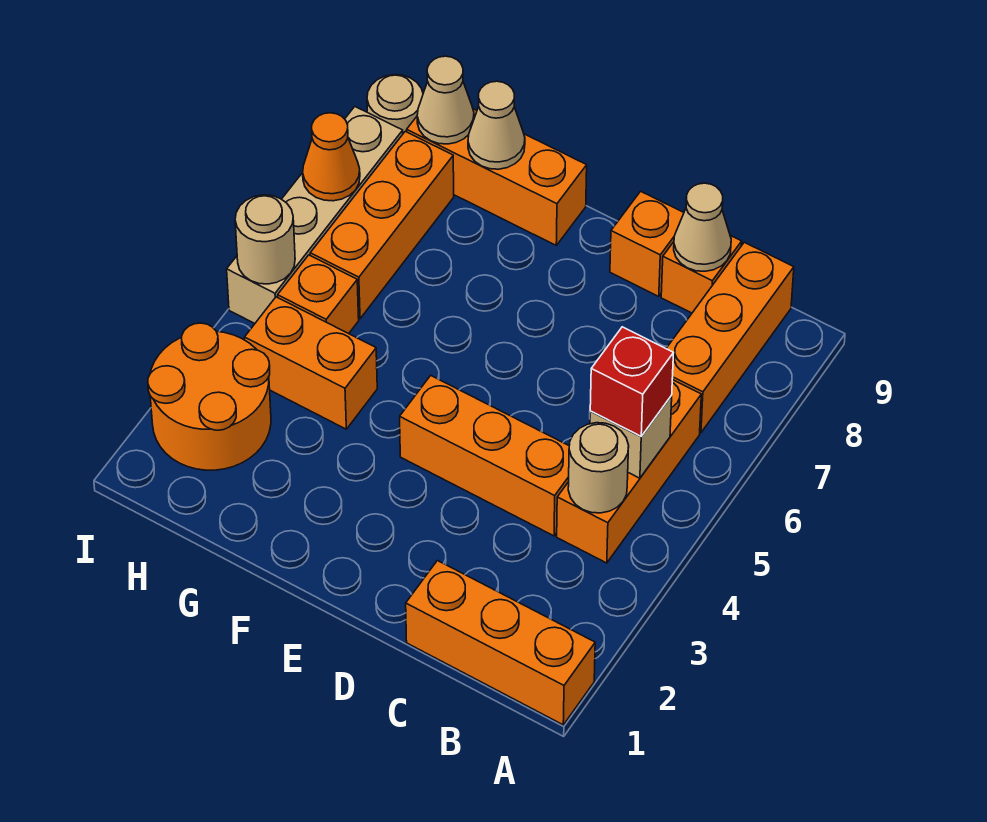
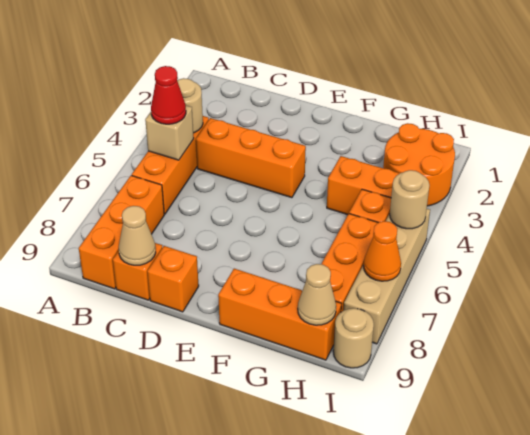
orange brick A1:C1 level 1 -> none
red brick B5 level 3 -> red cone B5 level 3
tan cone G9 level 2 -> none

